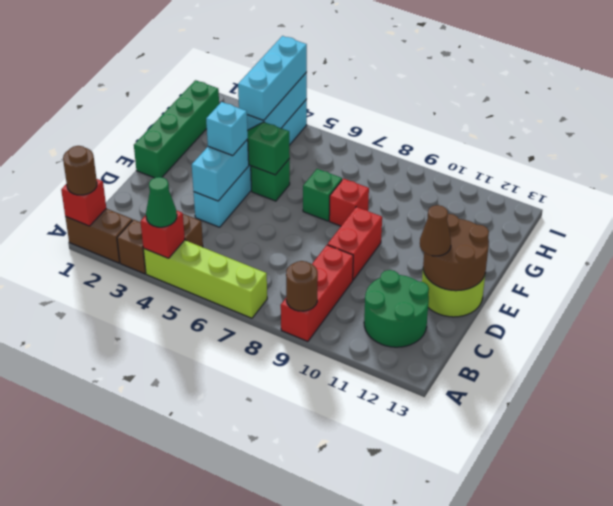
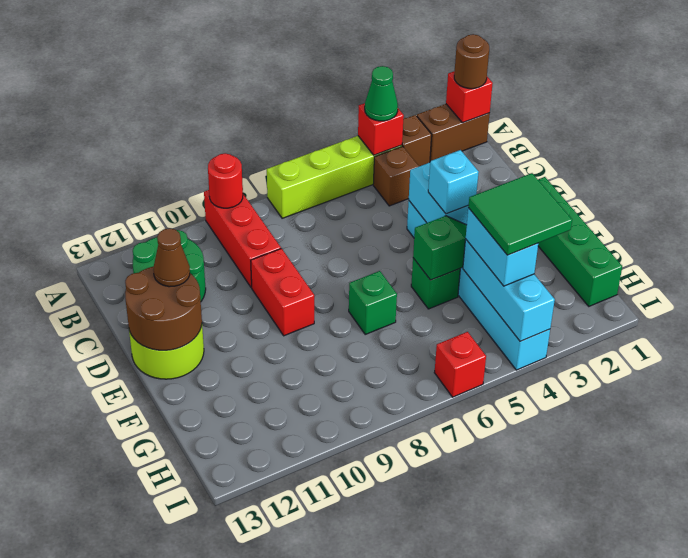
brown round brick A9 level 2 -> red round brick A9 level 2
red brick F8 level 1 -> red brick I6 level 1
none -> green tile G3:H4 level 4
cyan brick G4:I4 level 3 -> cyan brick G4:H4 level 3

